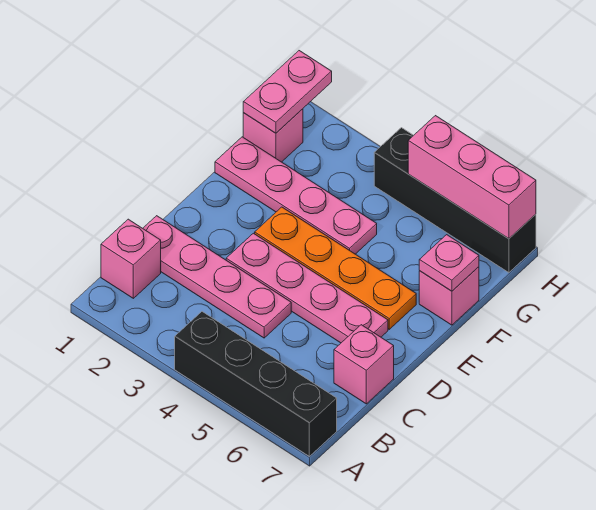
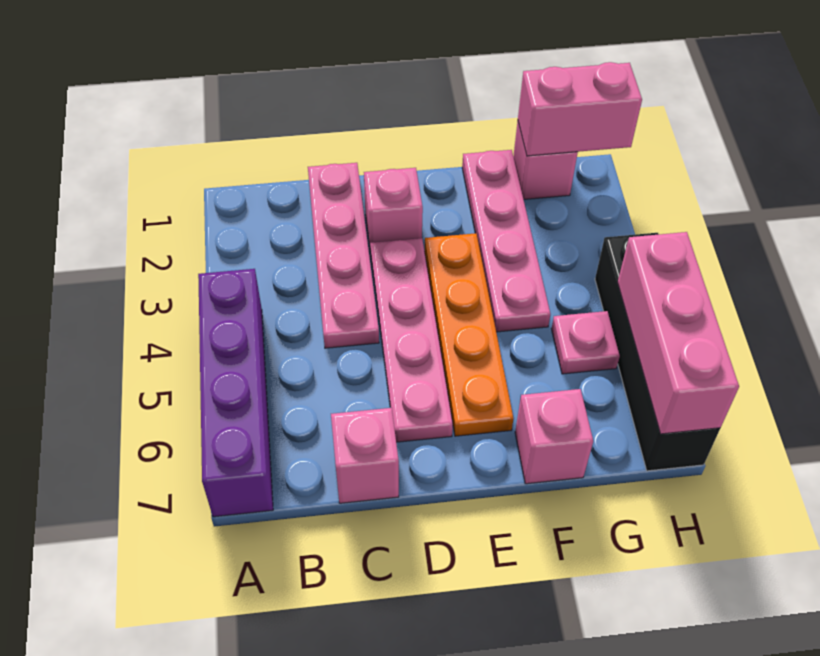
black brick A4:A7 level 1 -> purple brick A4:A7 level 1
pink brick B1 level 1 -> pink brick D2 level 1
pink plate F7 level 2 -> pink plate G5 level 1
pink plate G1:H1 level 2 -> pink brick G1:H1 level 2

